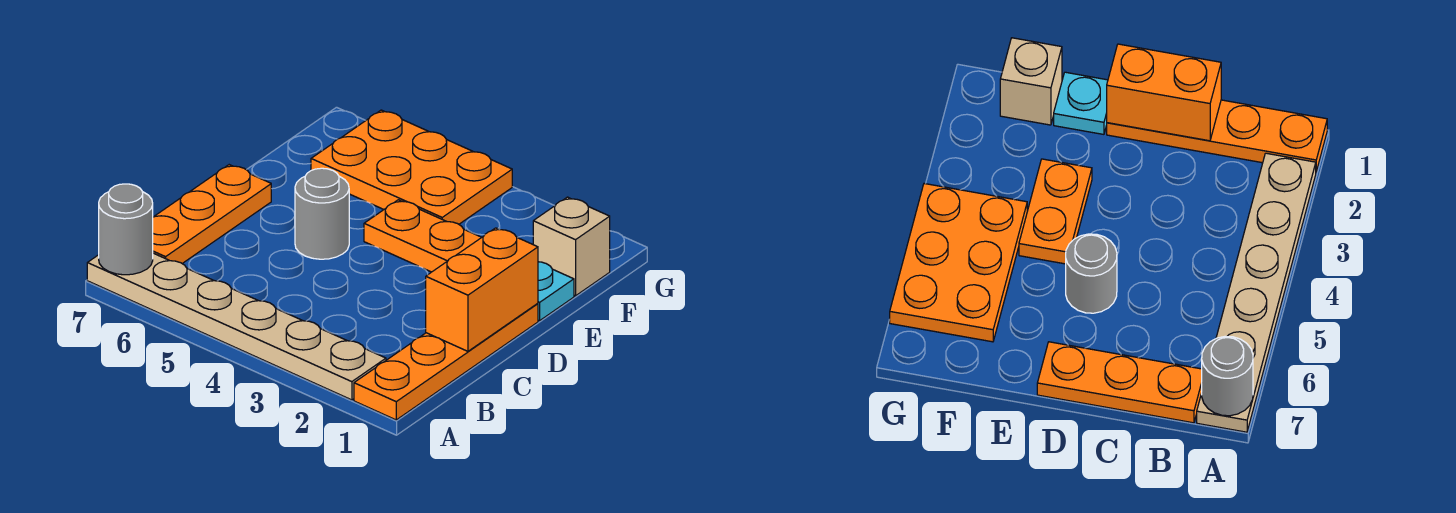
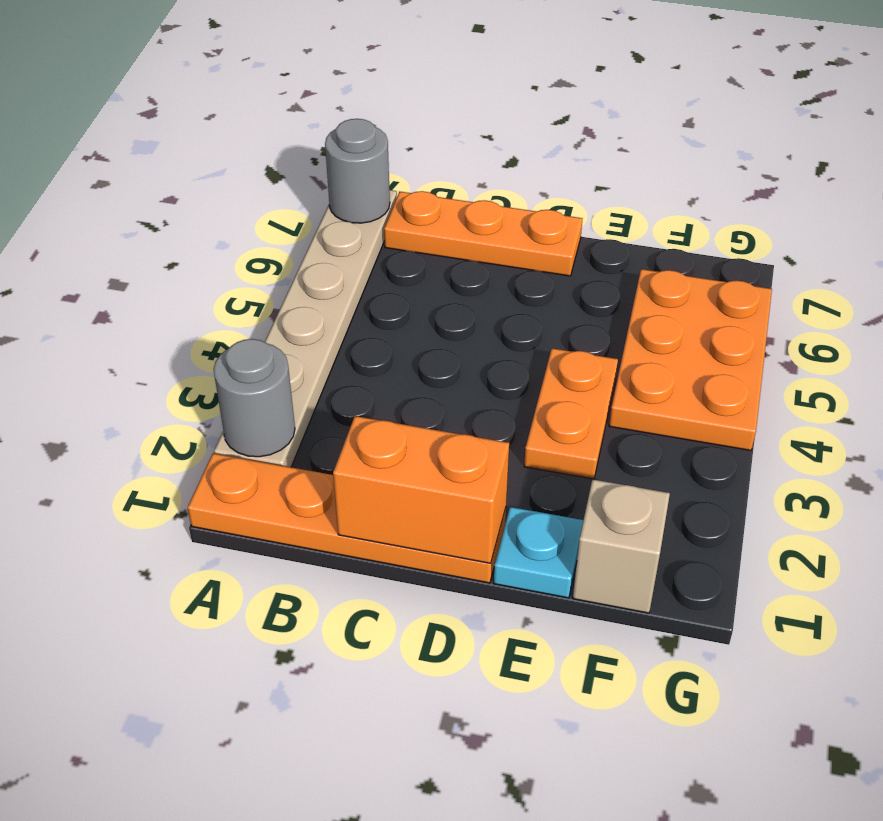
grey round brick D5 level 1 -> grey round brick A2 level 2

